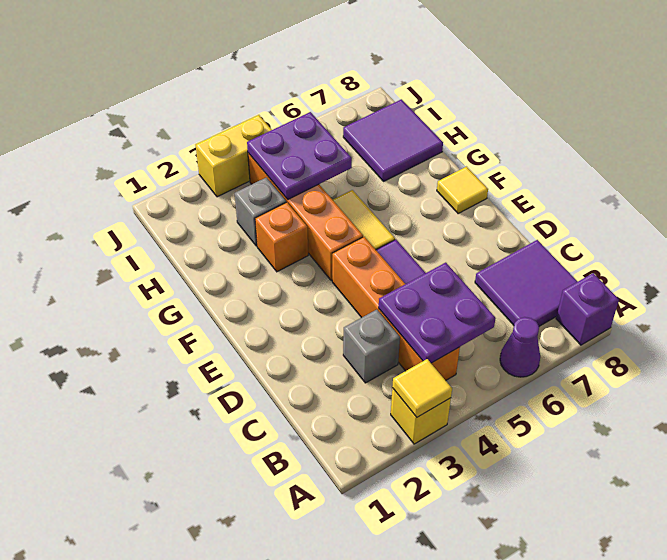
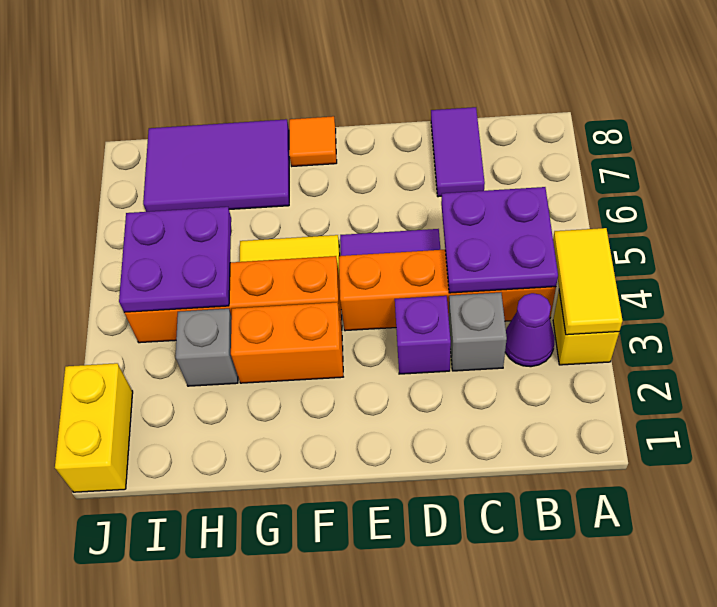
yellow tile A3 level 2 -> yellow tile A3:A4 level 2
purple cone A6 level 1 -> purple cone B3 level 1
purple brick A8 level 1 -> purple brick D3 level 1
purple tile B7:C8 level 1 -> purple tile C7:C8 level 1
yellow tile F8 level 1 -> orange tile F8 level 1
orange brick G3 level 1 -> orange brick F3:G3 level 1
purple tile H7:I8 level 1 -> purple tile G7:I8 level 1
yellow brick J3:J4 level 1 -> yellow brick J1:J2 level 1

